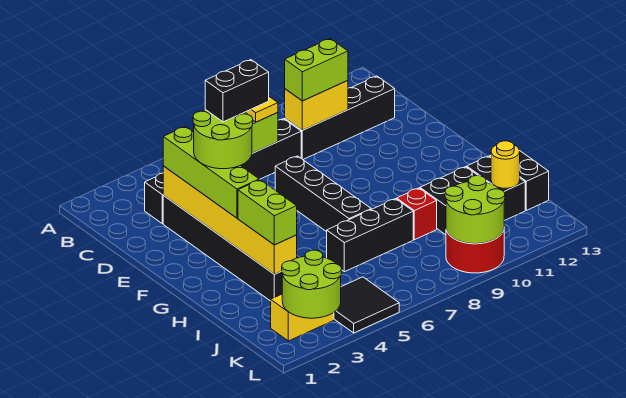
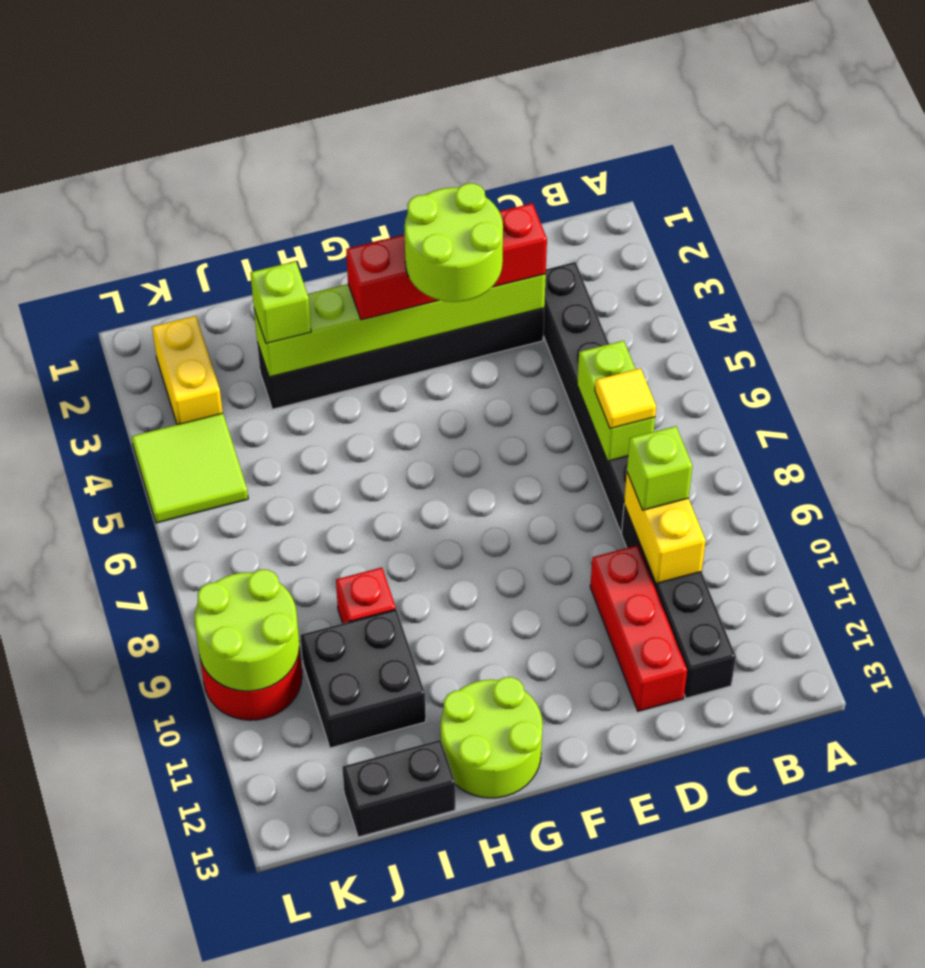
lime brick C9:C10 level 3 -> lime brick C9 level 3
yellow brick D3:I3 level 2 -> lime brick D3:I3 level 2
lime brick D3:G3 level 3 -> red brick D3:G3 level 3
none -> red brick D10:D12 level 1
black brick E4:E5 level 5 -> none
black brick E7:H7 level 1 -> none
lime brick H3:I3 level 3 -> lime brick I3 level 3
black brick I6:I8 level 1 -> none
black brick I12:J12 level 1 -> none
yellow round brick J12 level 2 -> none
lime round brick K2:L3 level 2 -> lime round brick G12:H13 level 1
black tile K4:L5 level 1 -> lime tile K4:L5 level 1

